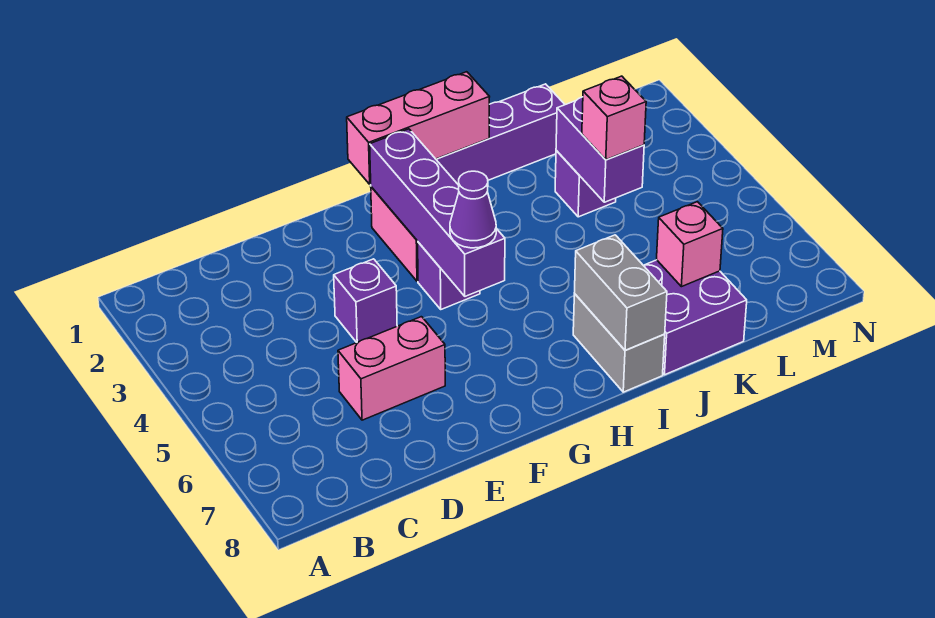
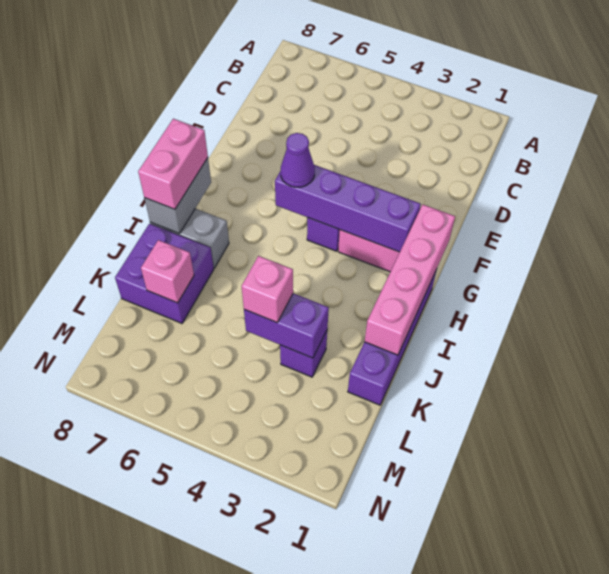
pink brick D6:E6 level 1 -> pink brick H8:I8 level 3
purple brick E4 level 1 -> none
pink brick G1:I1 level 2 -> pink brick G1:J1 level 2
grey brick I7:I8 level 2 -> grey brick H8:I8 level 2

